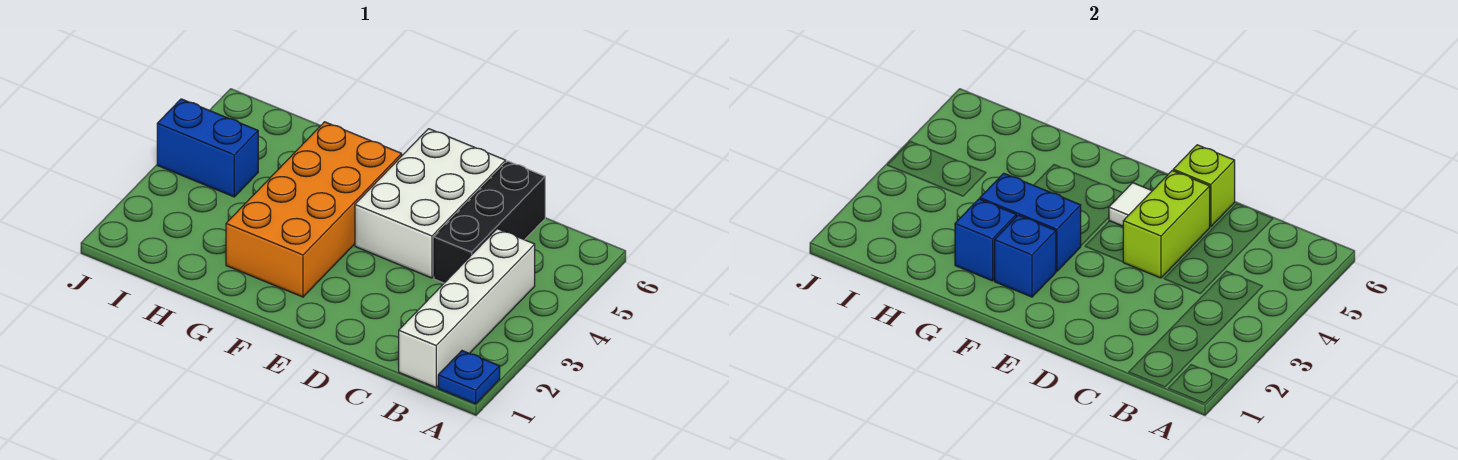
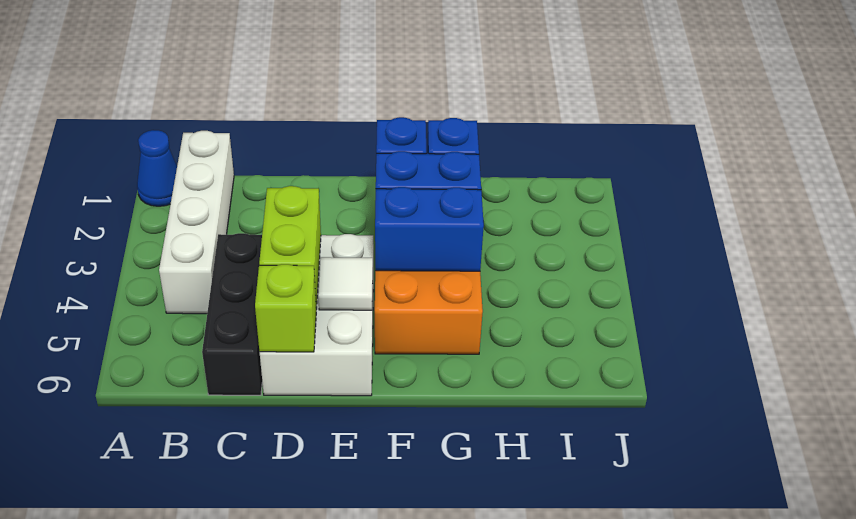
blue plate A1 level 1 -> blue cone A1 level 1
blue brick I4:J4 level 1 -> blue brick F4:G4 level 2

